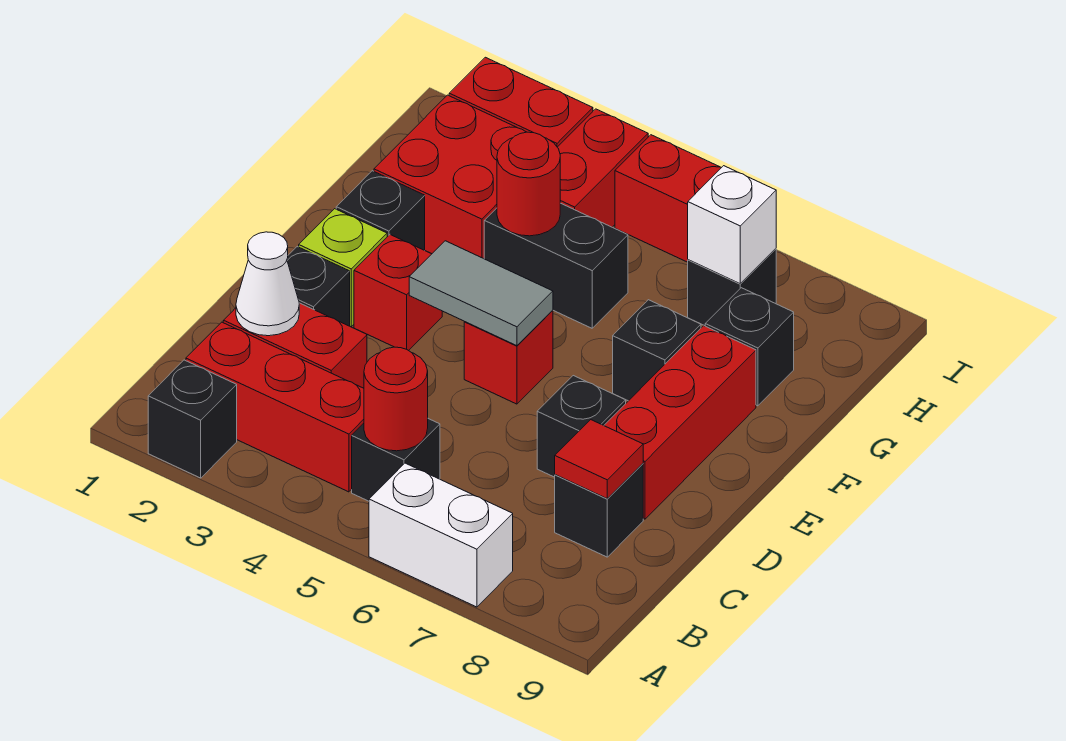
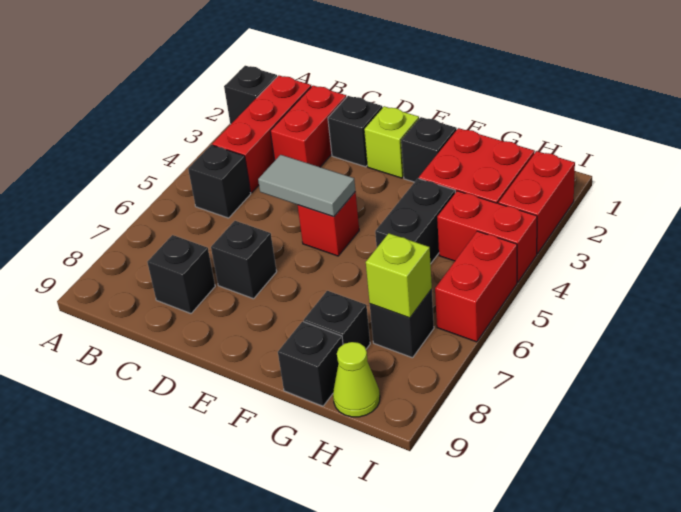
white brick A6:A7 level 1 -> none
red round brick B5 level 2 -> none
white cone C2 level 2 -> none
red tile C8 level 2 -> none
red brick D8:F8 level 1 -> none
red brick E3 level 1 -> none
grey tile E4:E5 level 2 -> grey tile D5:E5 level 2
black brick F7 level 1 -> black brick G9 level 1
red round brick G4 level 2 -> none
white brick H7 level 2 -> lime brick H7 level 2
none -> lime cone H9 level 1

